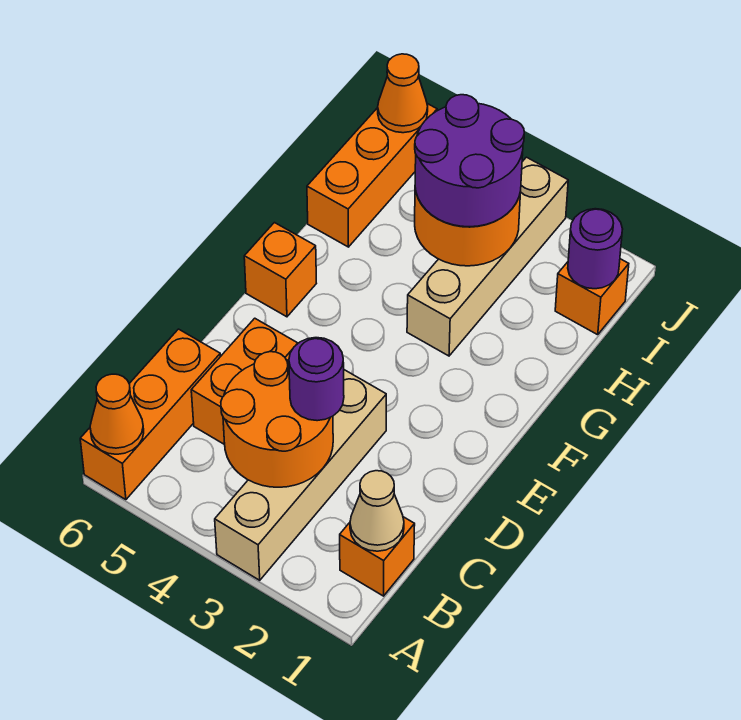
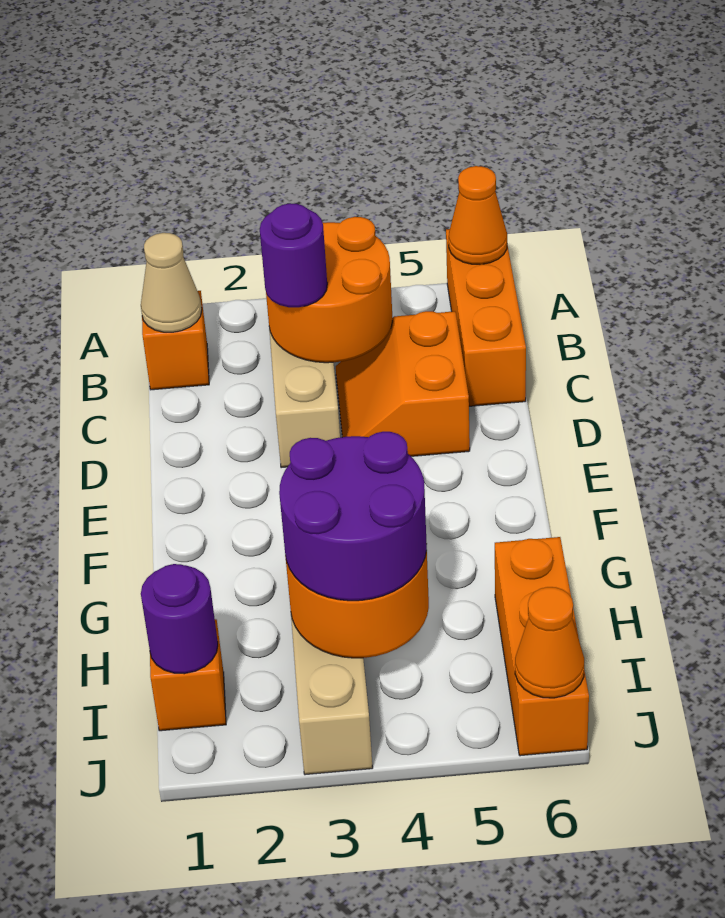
orange brick F6 level 1 -> none

